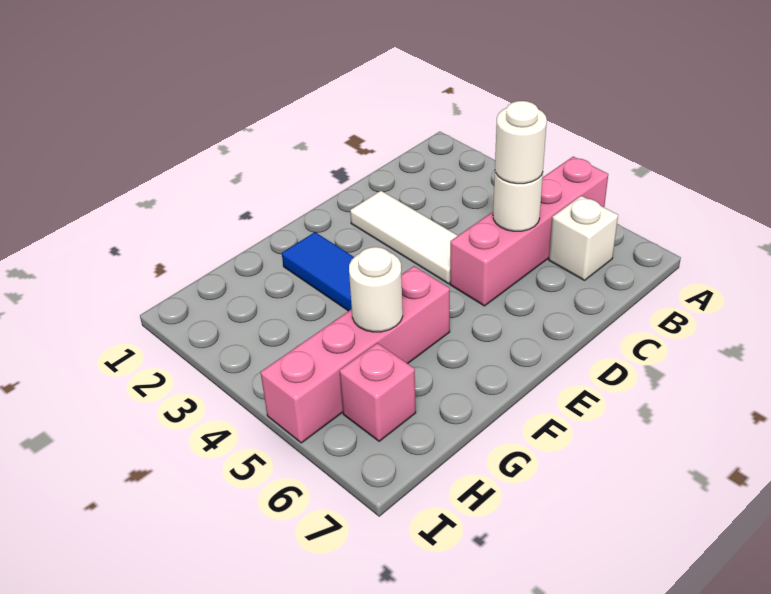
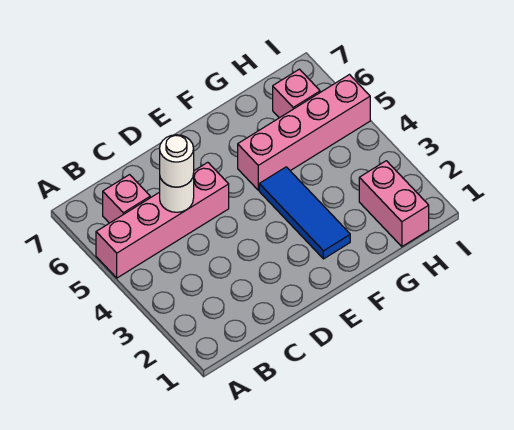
white brick B6 level 1 -> pink brick B6 level 1
white tile D2:D4 level 1 -> none
white round brick G5 level 2 -> none
none -> pink brick H1:H2 level 1

